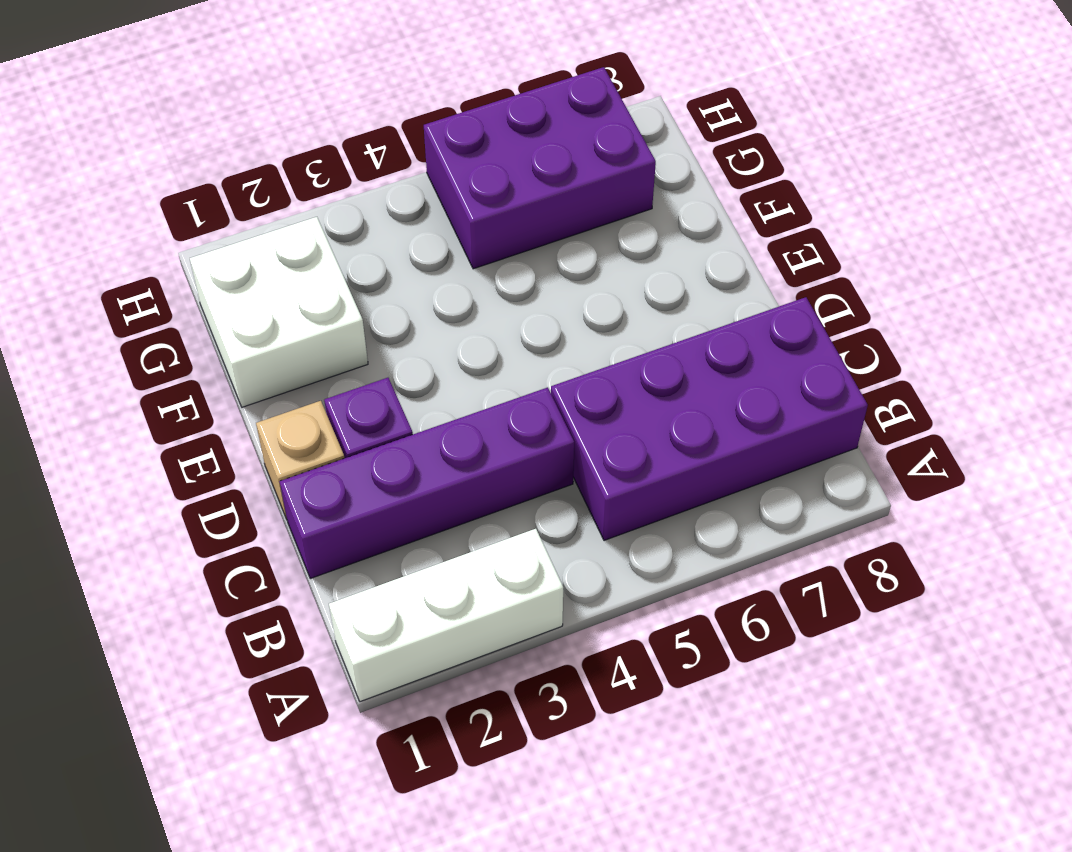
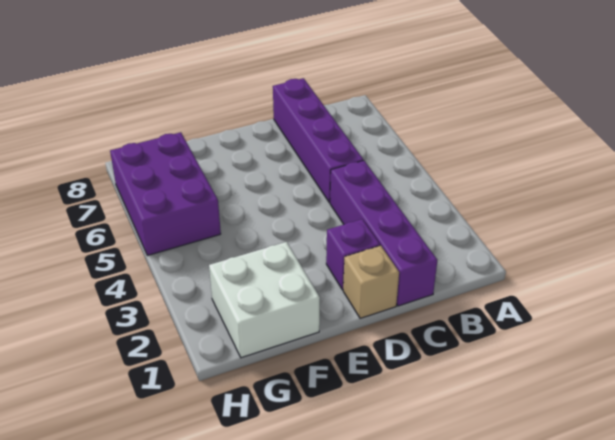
white brick A1:A3 level 1 -> none
purple brick B5:C8 level 1 -> purple brick C5:C8 level 1

